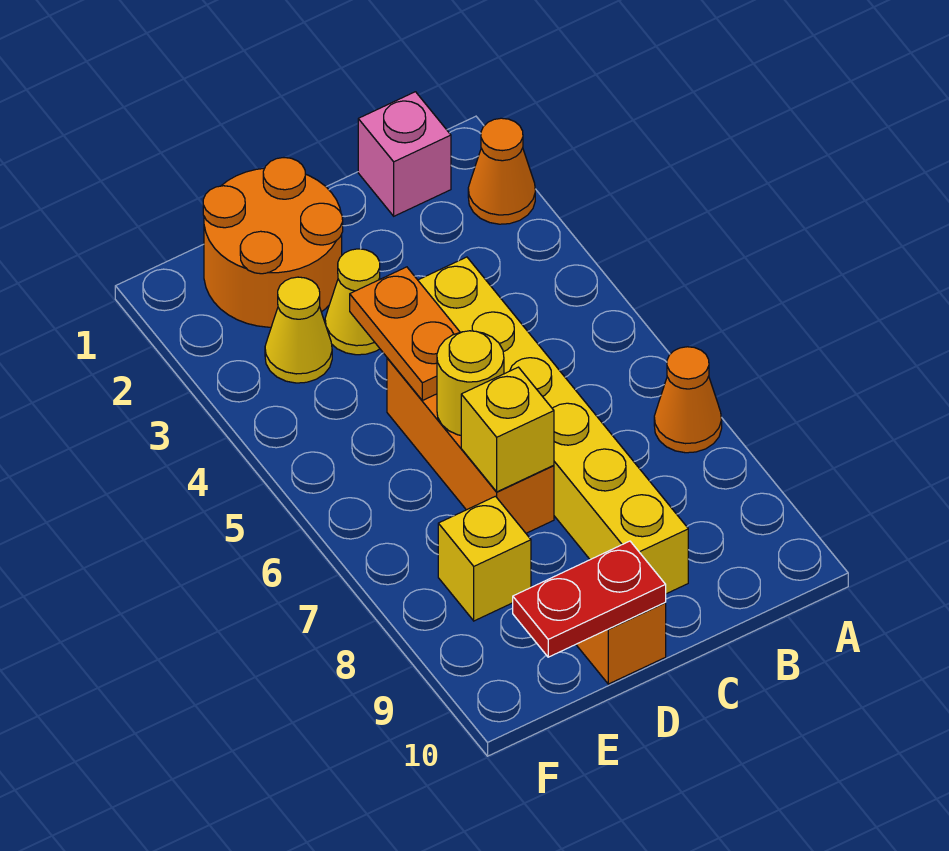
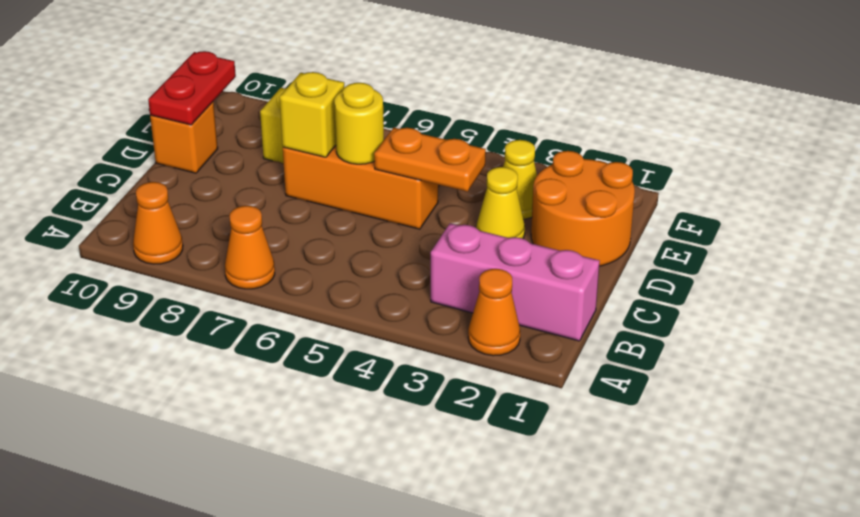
none -> orange cone A9 level 1
pink brick B1 level 1 -> pink brick B1:B3 level 1
yellow brick C4:C9 level 1 -> none

